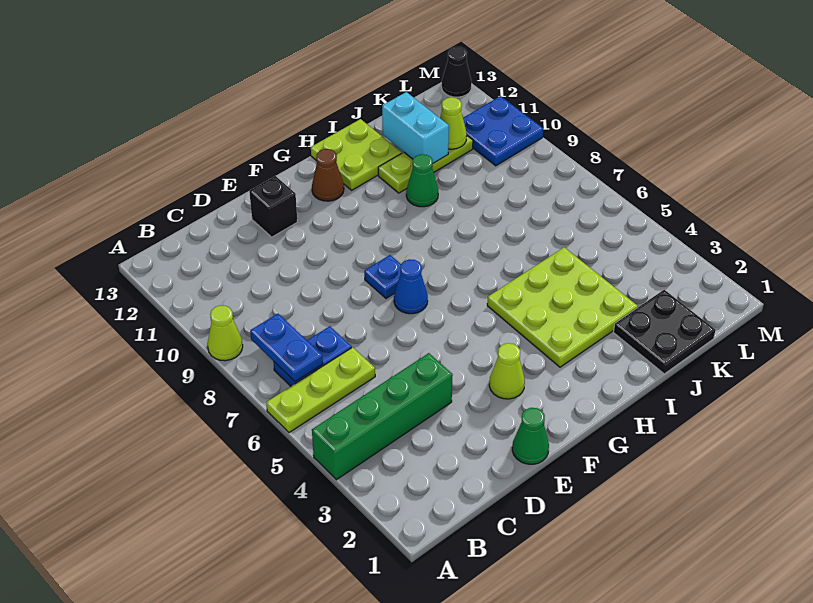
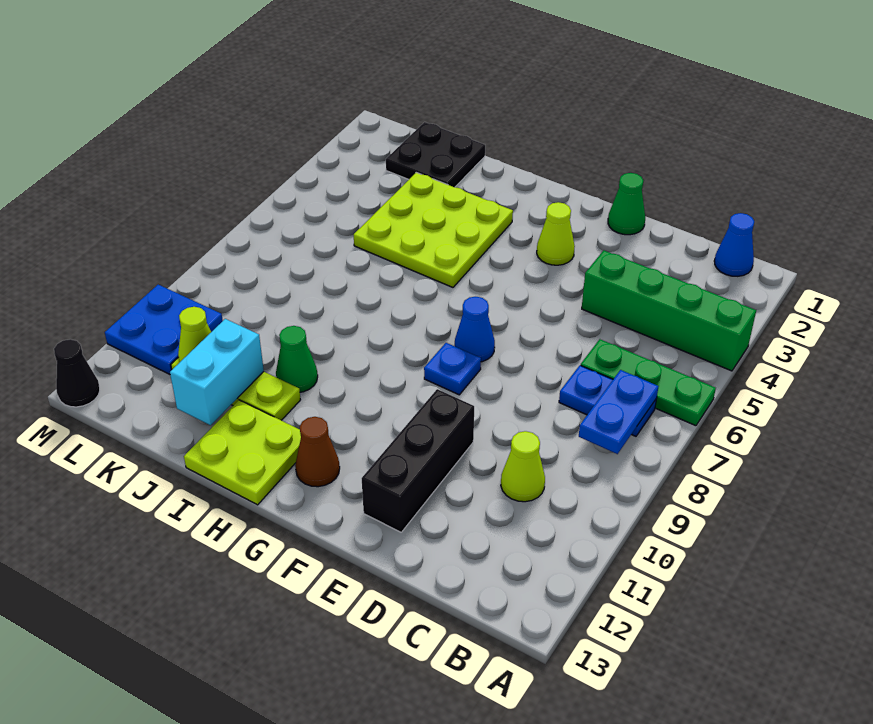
lime plate A6:C6 level 1 -> green plate A6:C6 level 1
lime cone A9 level 1 -> lime cone C10 level 1
none -> blue cone B1 level 1
black brick E12 level 1 -> black brick E10:E12 level 1

